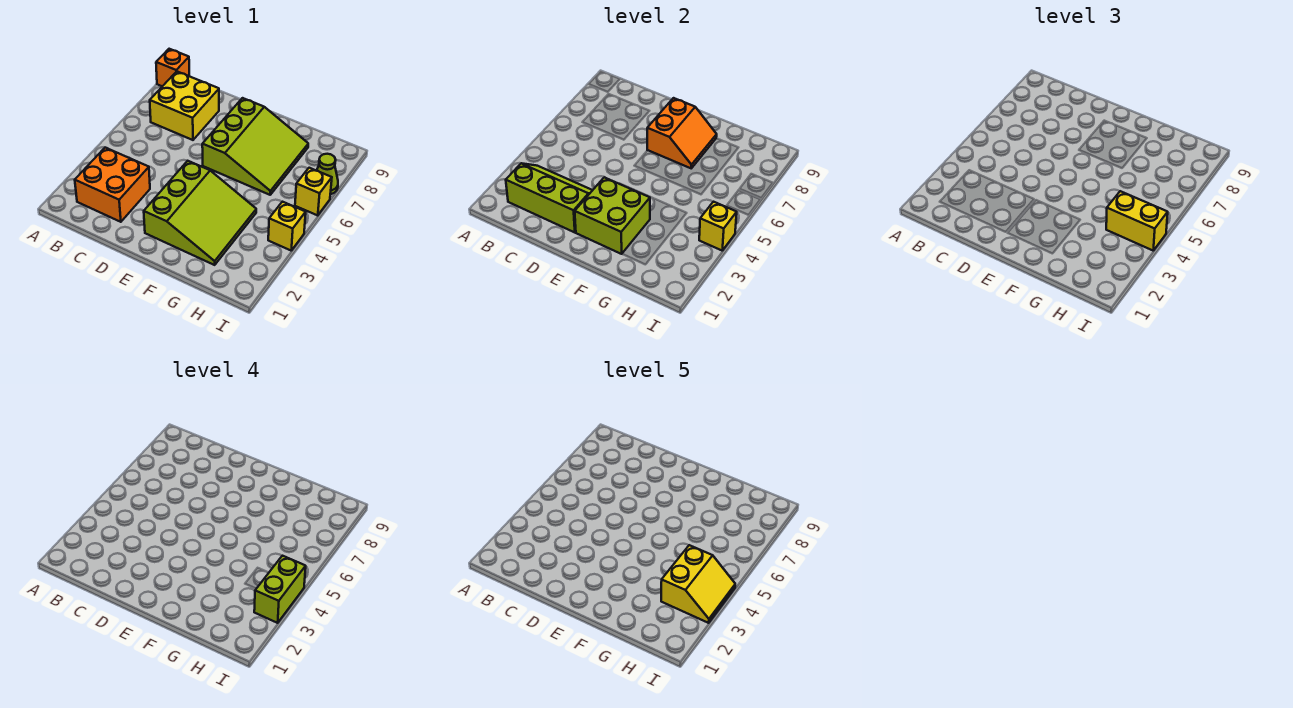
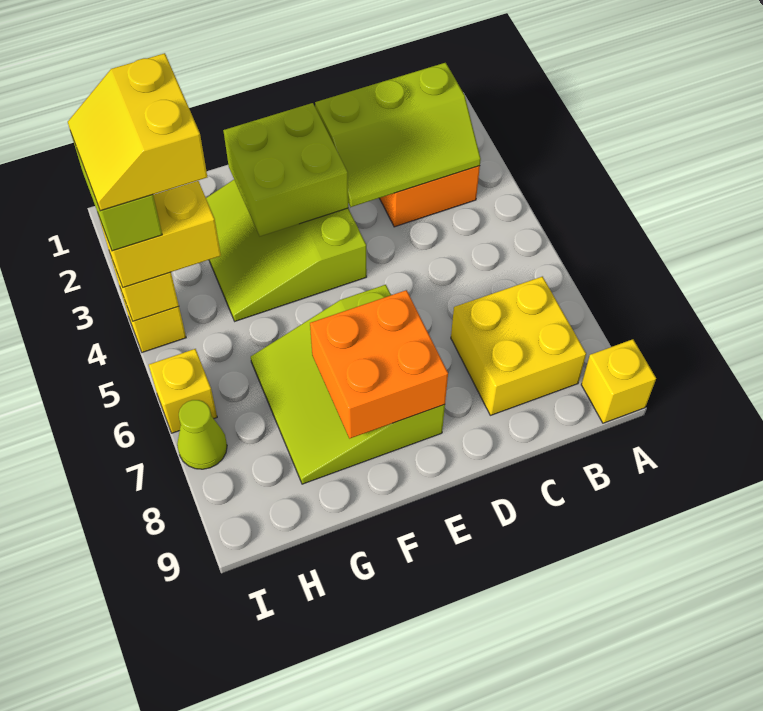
orange brick A9 level 1 -> yellow brick A9 level 1
orange slope E7:F8 level 2 top E -> orange brick E7:F8 level 2

